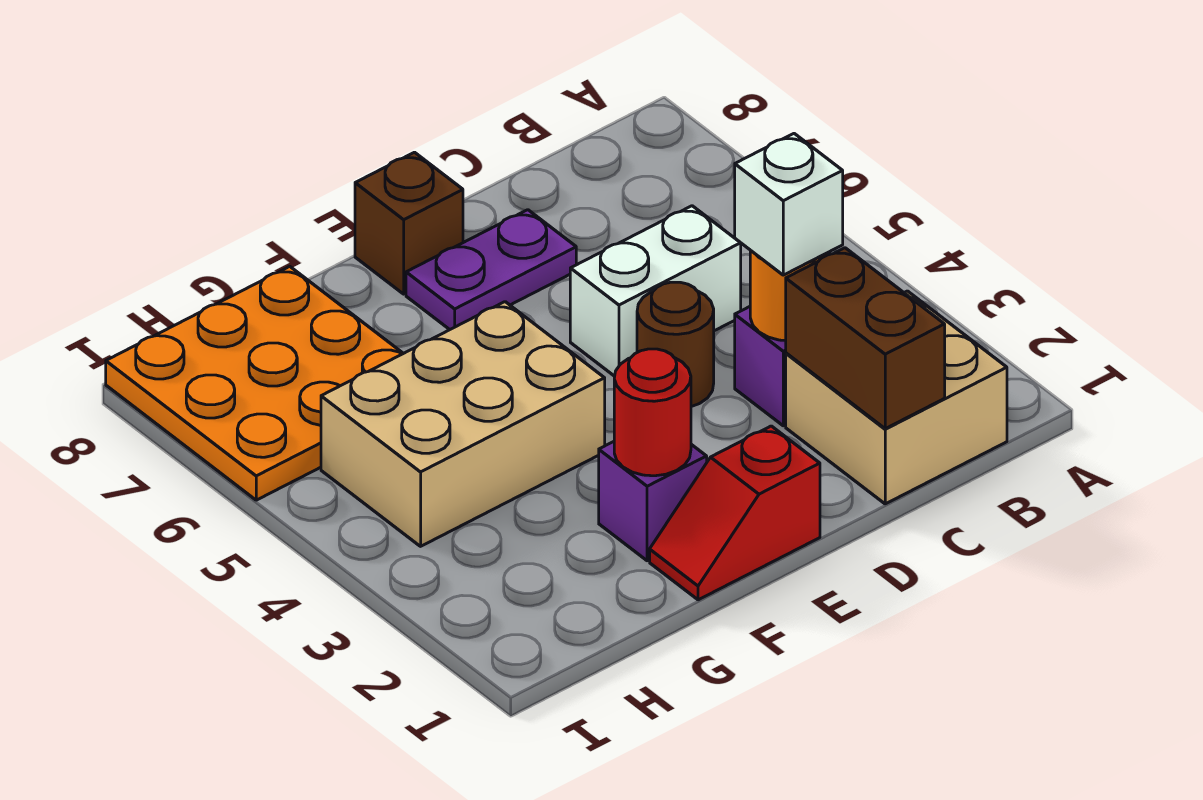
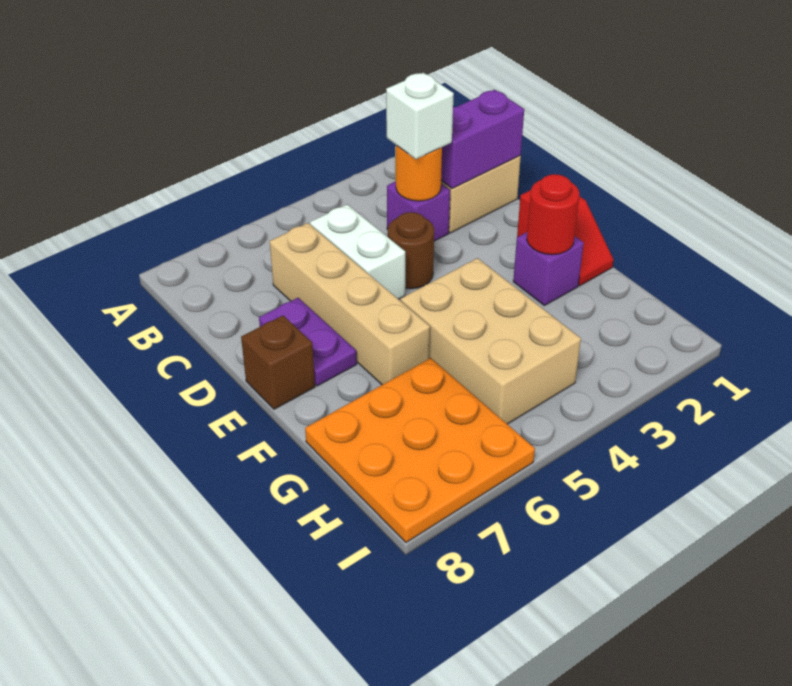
brown brick C1:C2 level 2 -> purple brick C1:C2 level 2
none -> tan brick C6:F6 level 1

